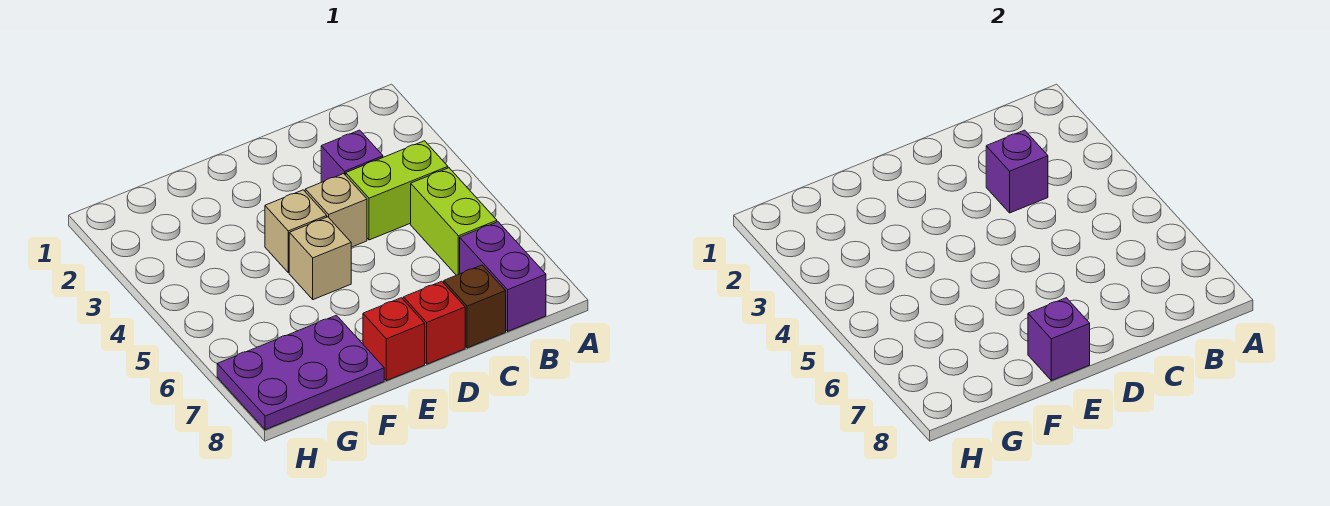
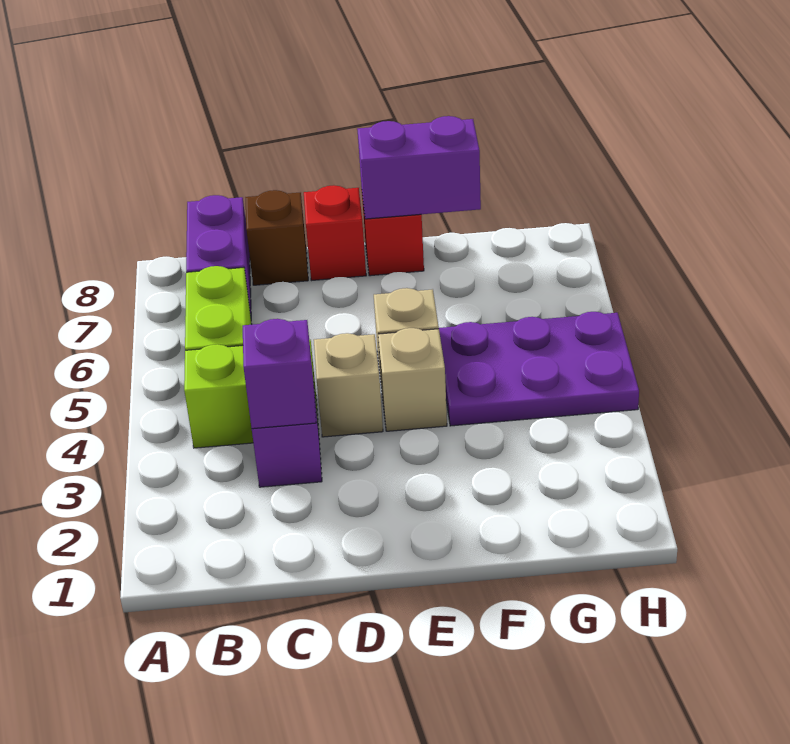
purple brick E8 level 2 -> purple brick E8:F8 level 2
purple plate F7:H8 level 1 -> purple plate F4:H5 level 1

